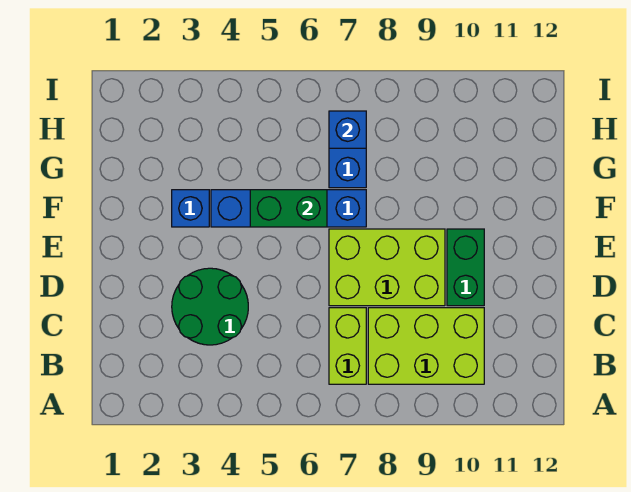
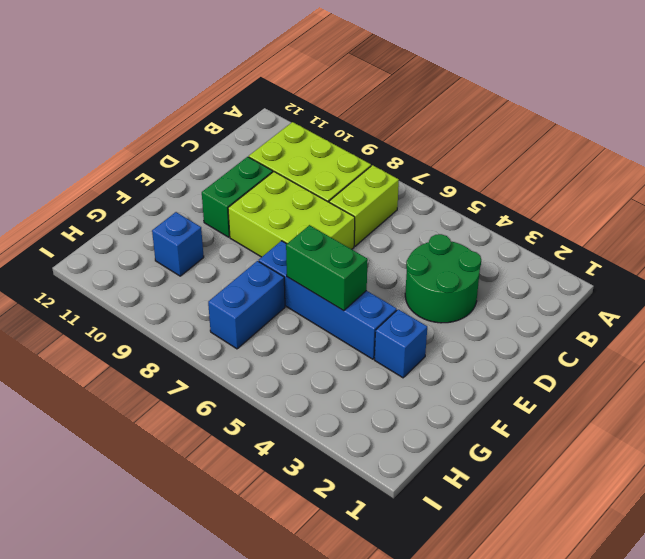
blue brick H7 level 2 -> blue brick G10 level 1

